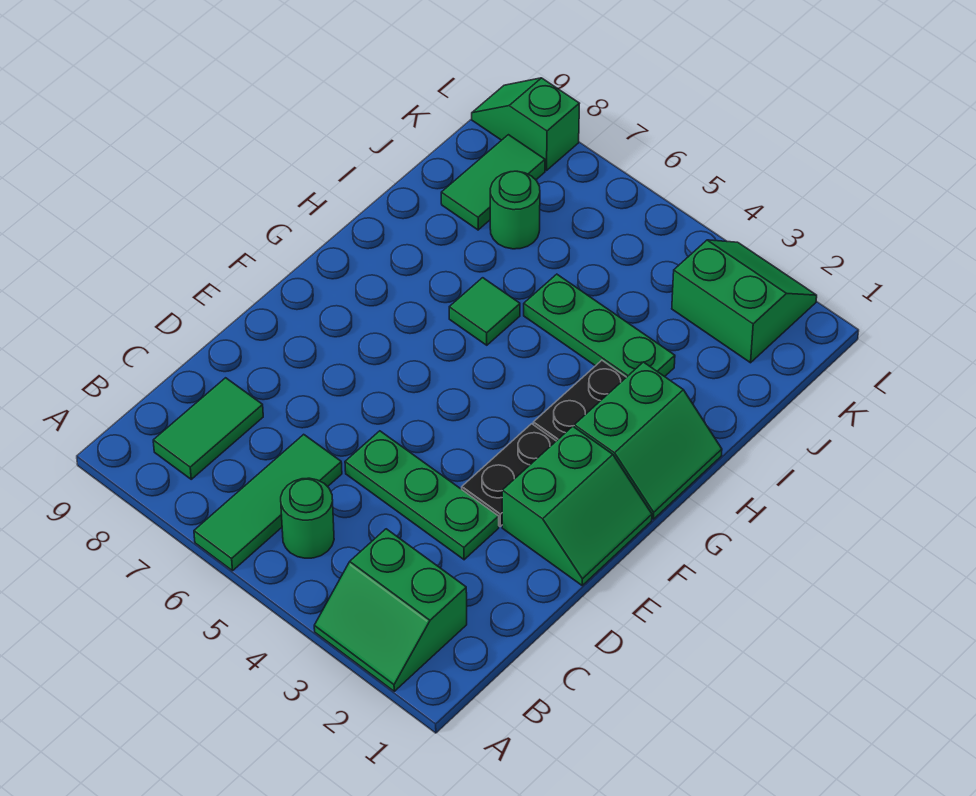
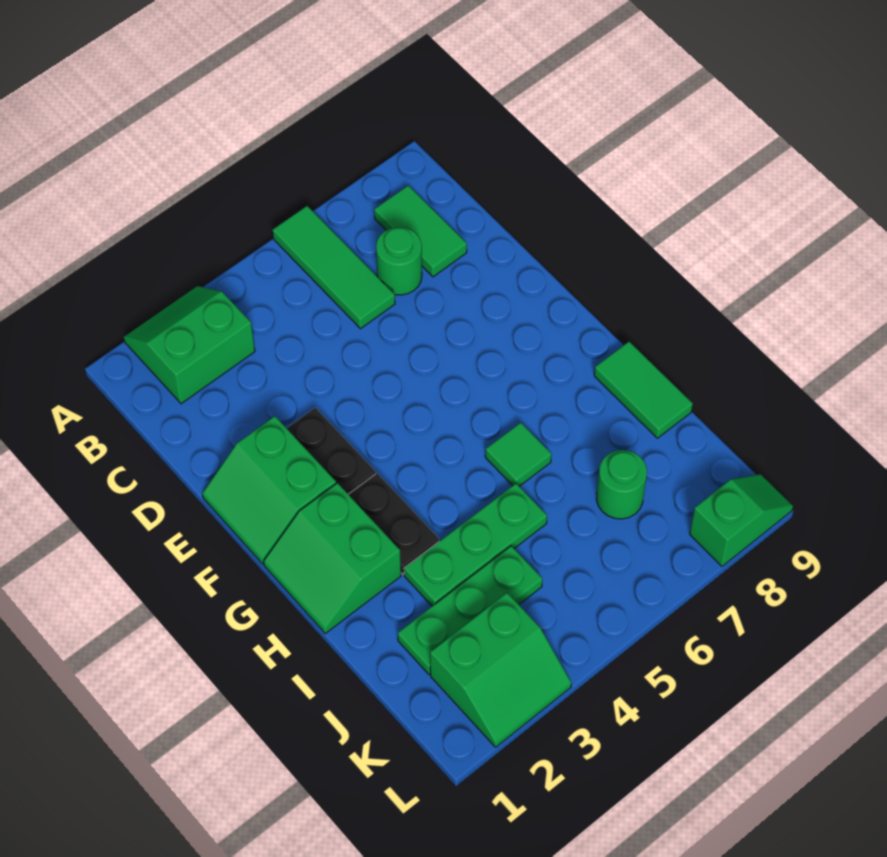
green round brick B5 level 1 -> green round brick C7 level 1
green plate D3:D5 level 1 -> green plate J2:J4 level 1
green tile J8:K8 level 1 -> green tile H9:I9 level 1

